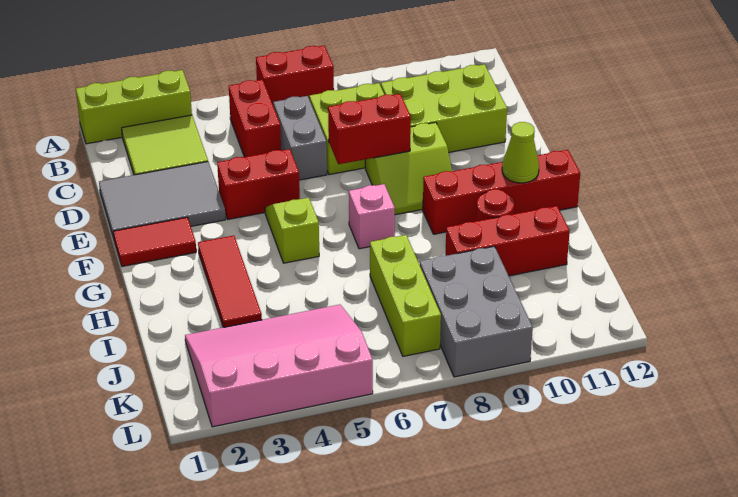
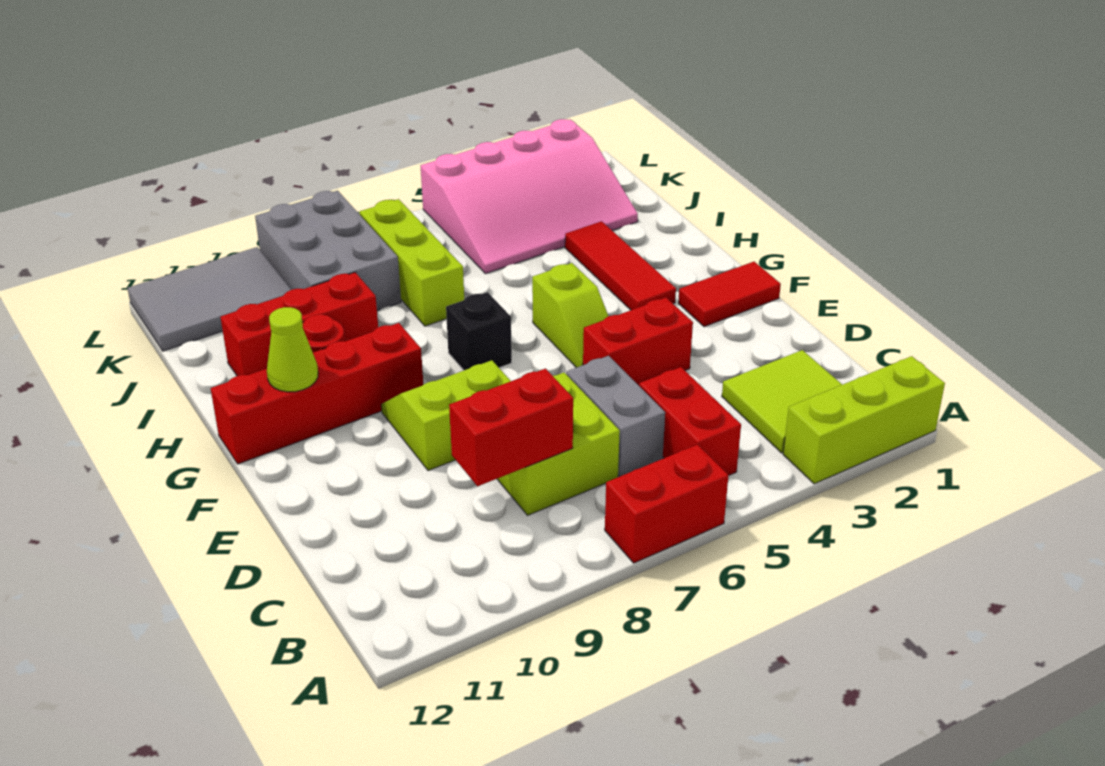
lime brick C9:D11 level 1 -> none
grey tile D1:E3 level 1 -> grey tile K10:L12 level 1
red brick E7:E8 level 2 -> red brick C8:C9 level 2
pink brick G7 level 1 -> black brick G7 level 1

